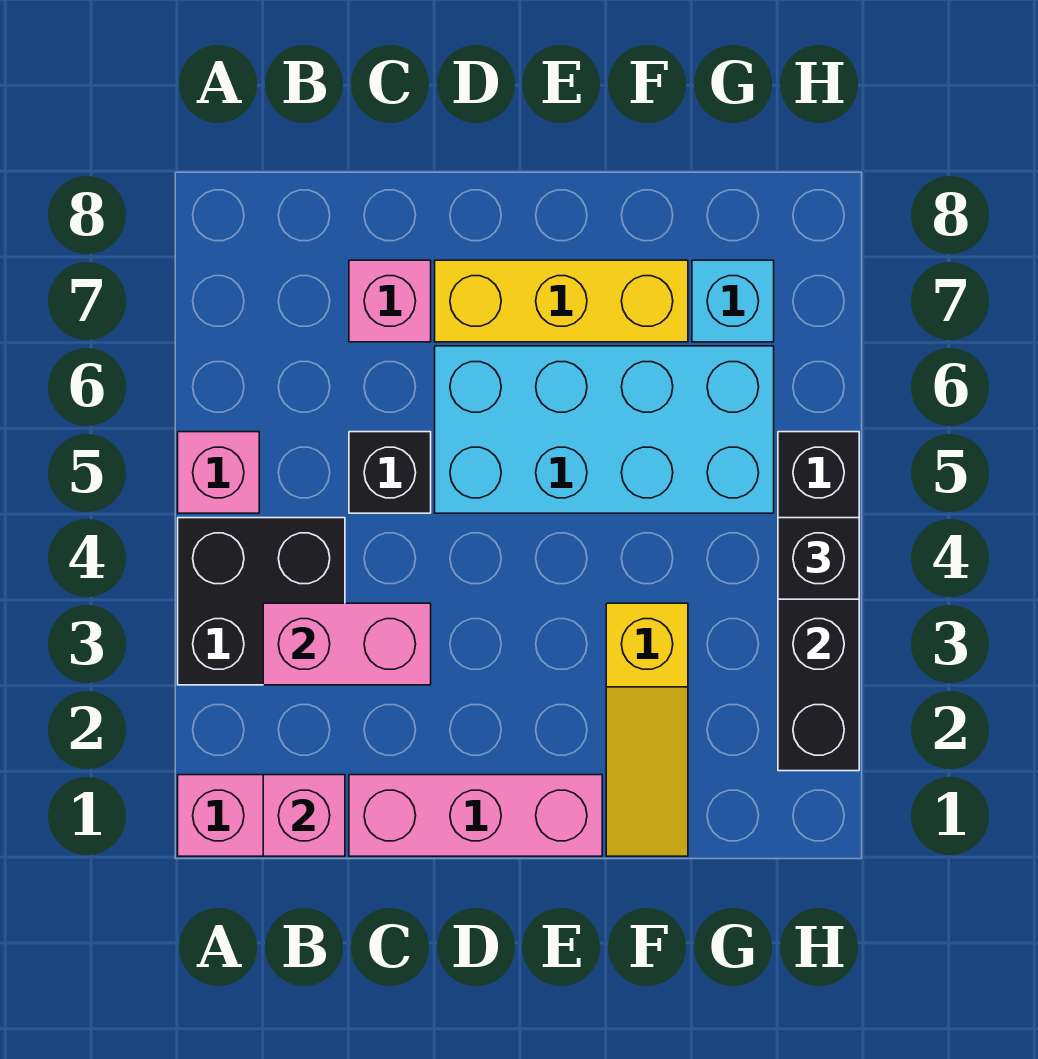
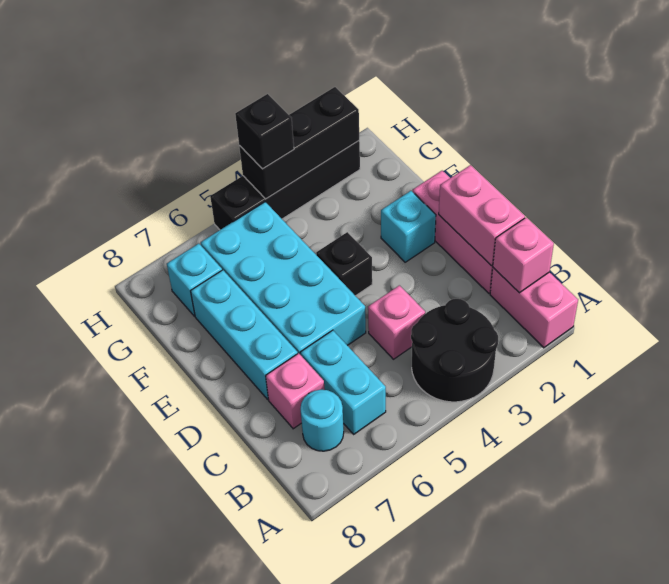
black brick A3:B4 level 1 -> black round brick A3:B4 level 1
pink brick A5 level 1 -> pink brick C4 level 1
pink brick B3:C3 level 2 -> pink brick C1:D1 level 2
none -> cyan brick B6:C6 level 1
none -> cyan round brick B7 level 1
black brick C5 level 1 -> black brick E4 level 1
yellow brick D7:F7 level 1 -> cyan brick D7:F7 level 1
none -> cyan brick E2 level 1
yellow slope F1:F3 level 1 top 3 -> none

